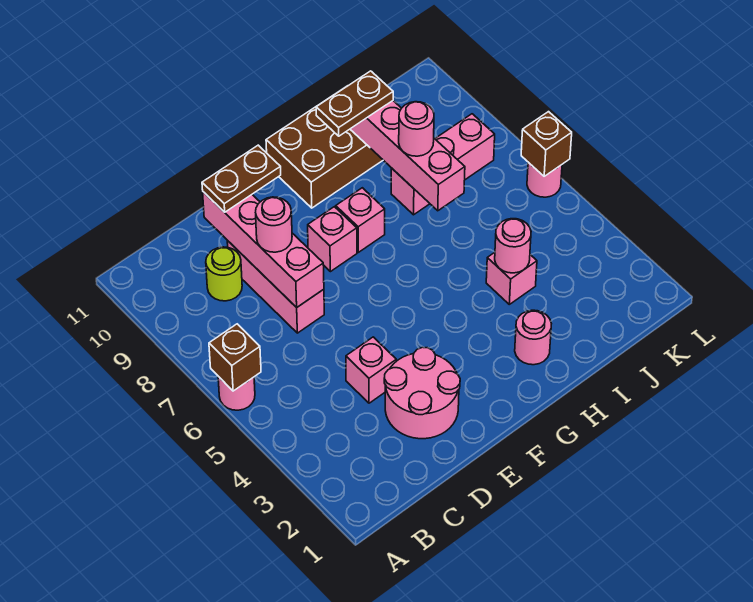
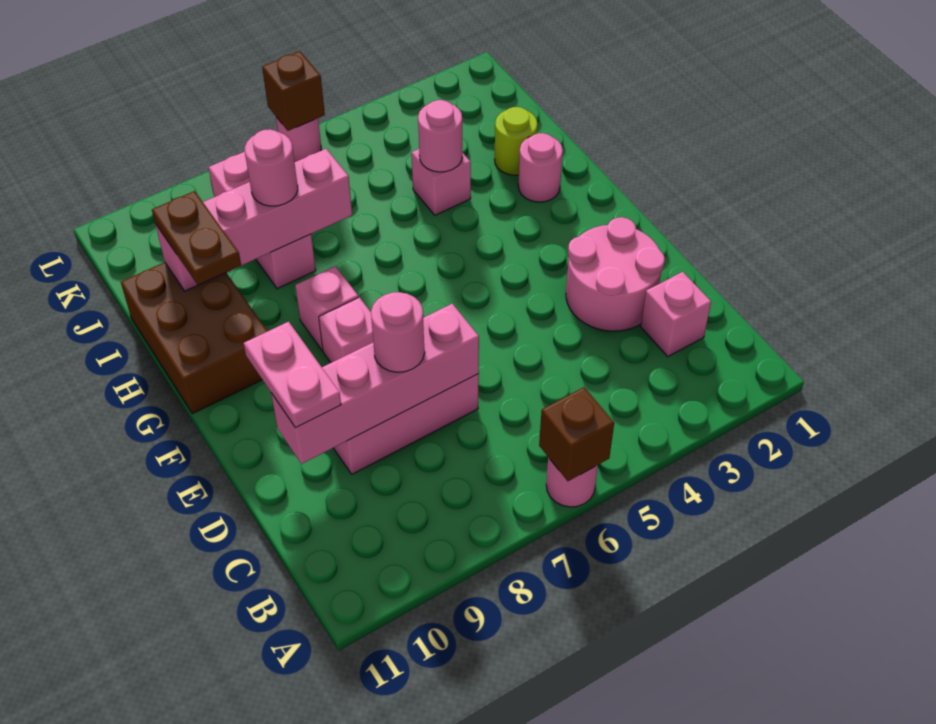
lime round brick C9 level 1 -> lime round brick I2 level 1
pink brick D4 level 1 -> pink brick C2 level 1
brown plate D10:E10 level 3 -> pink plate D10:E10 level 3

